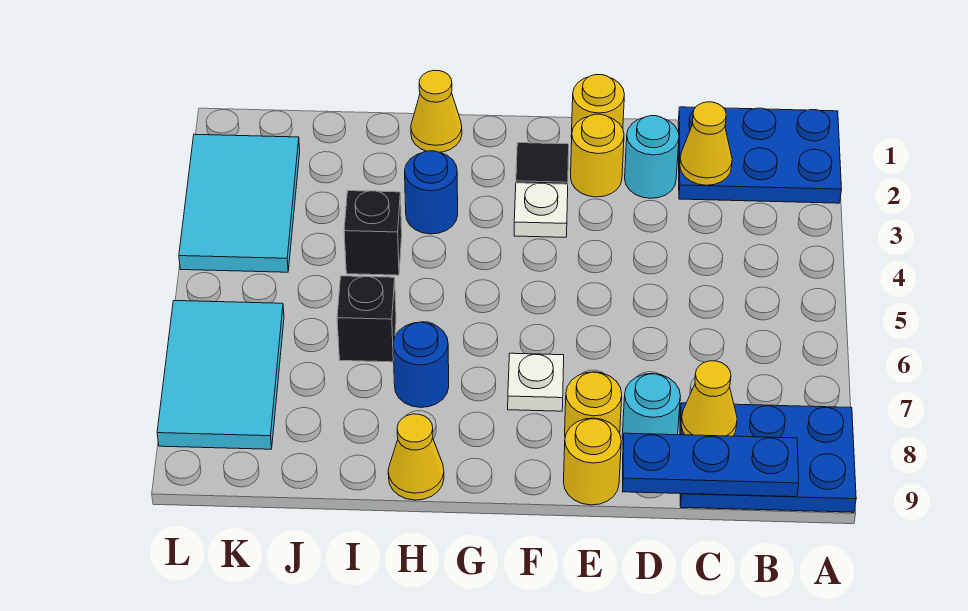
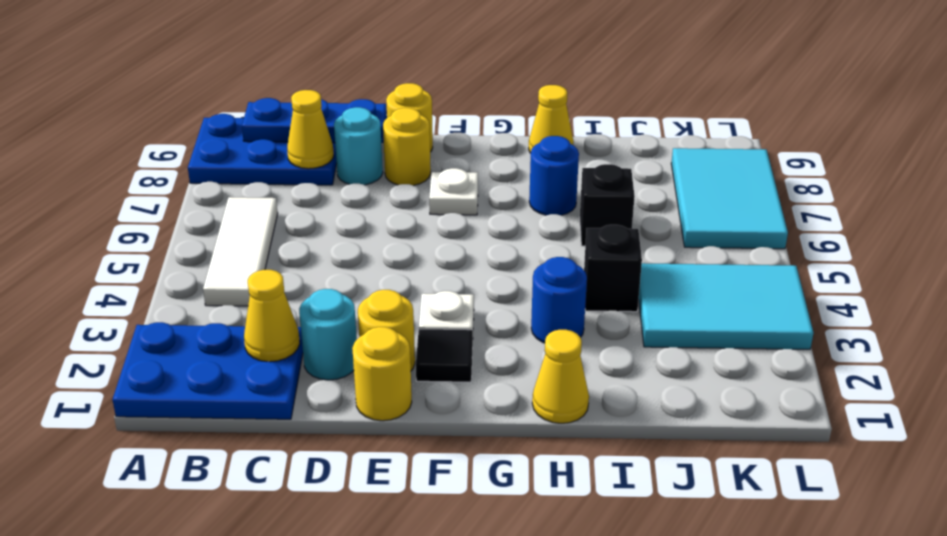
none -> white tile B4:B6 level 1
cyan tile K2:L4 level 1 -> cyan tile J3:L4 level 1

